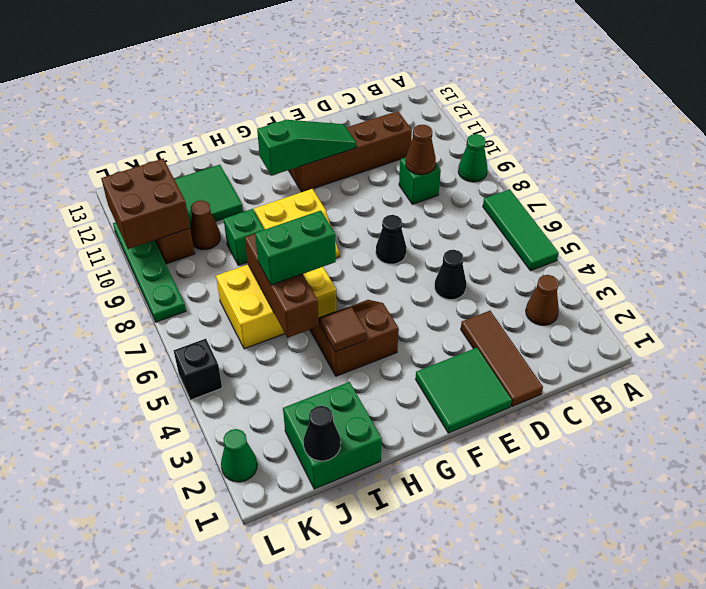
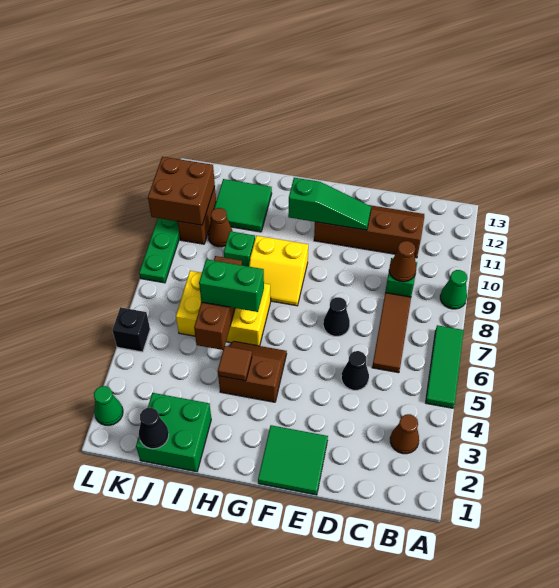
brown tile D1:D3 level 1 -> brown tile C6:C8 level 1

